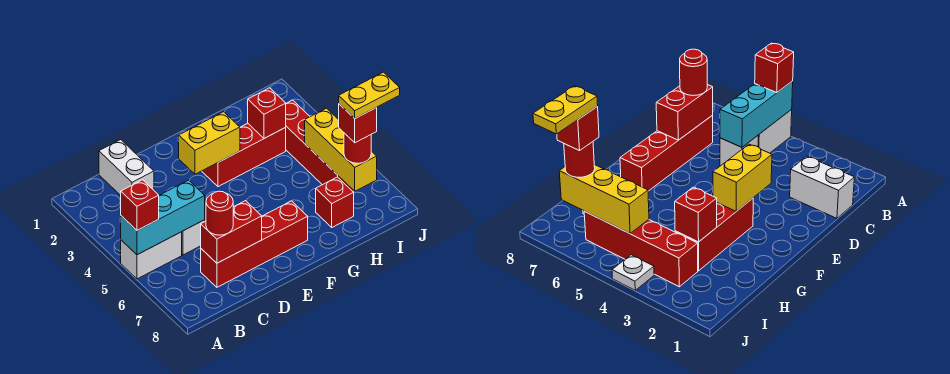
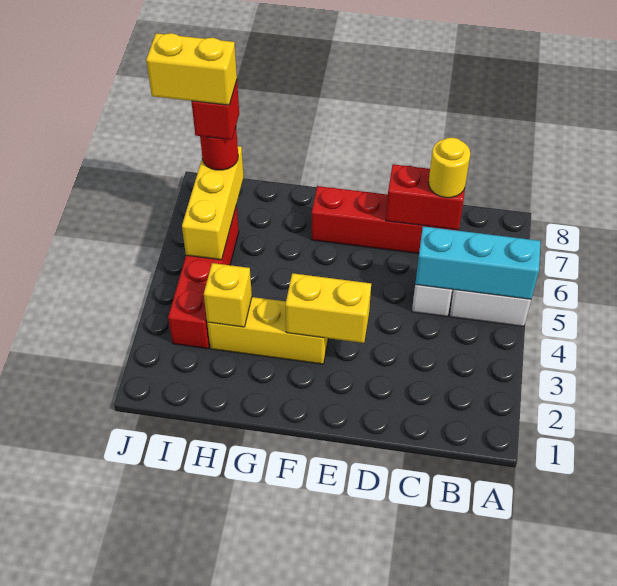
red brick A5 level 3 -> none
white brick C1:C2 level 1 -> none
red round brick C7 level 3 -> yellow round brick C7 level 3
red brick F3:H3 level 1 -> yellow brick F3:H3 level 1
red brick H3 level 2 -> yellow brick H3 level 2
red brick H7 level 1 -> none
yellow plate I7:J7 level 5 -> yellow brick I7:J7 level 5
white plate J4 level 1 -> none

